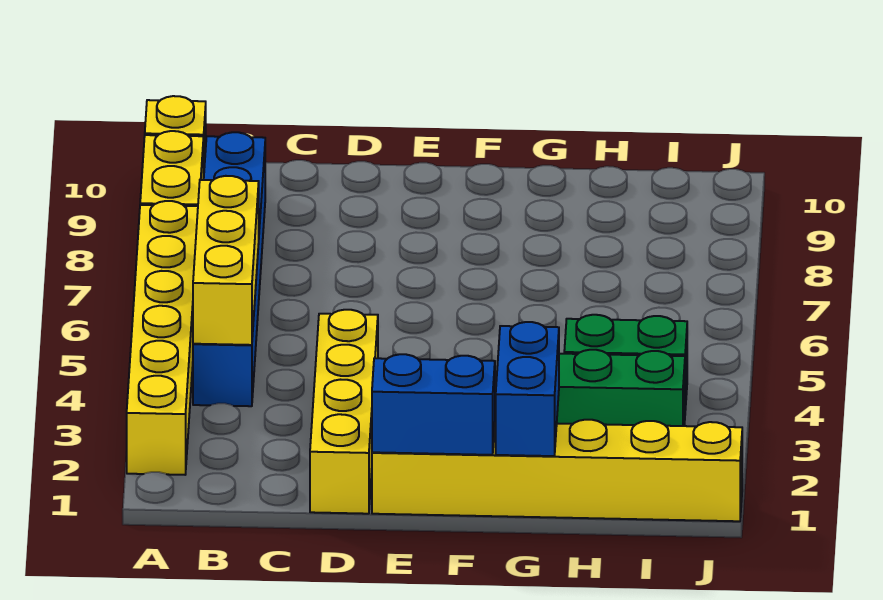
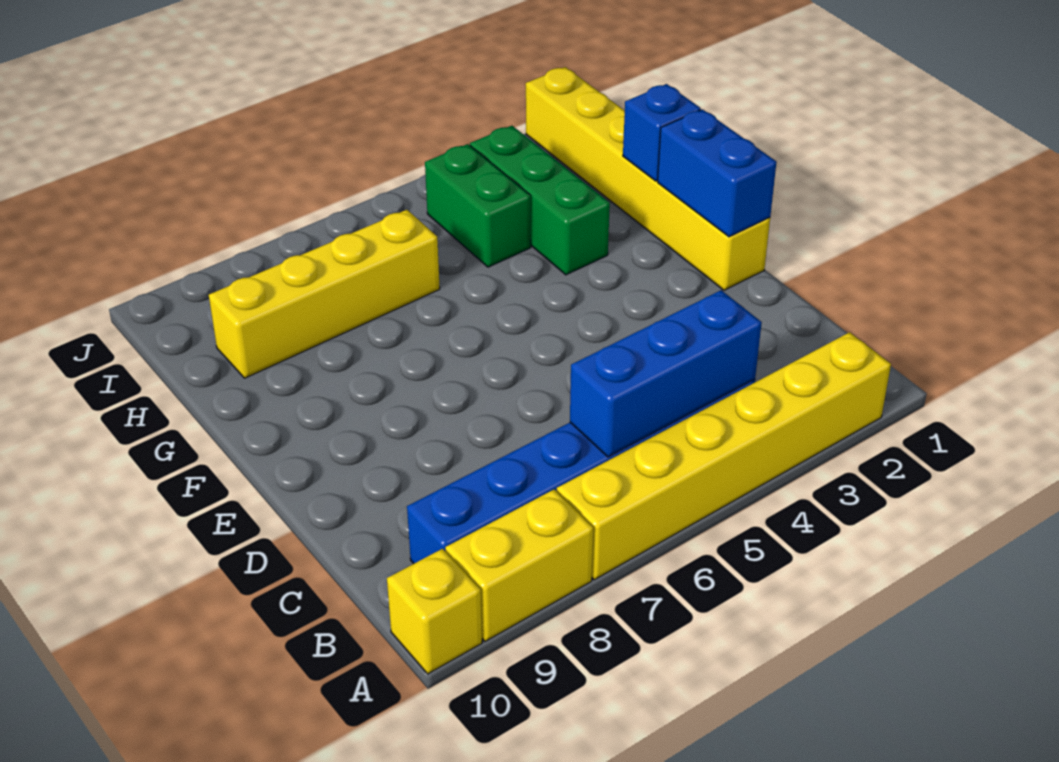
yellow brick B4:B6 level 2 -> blue brick B4:B6 level 2
yellow brick D1:D4 level 1 -> yellow brick H6:H9 level 1
blue brick G1:G2 level 2 -> blue brick G1 level 2

